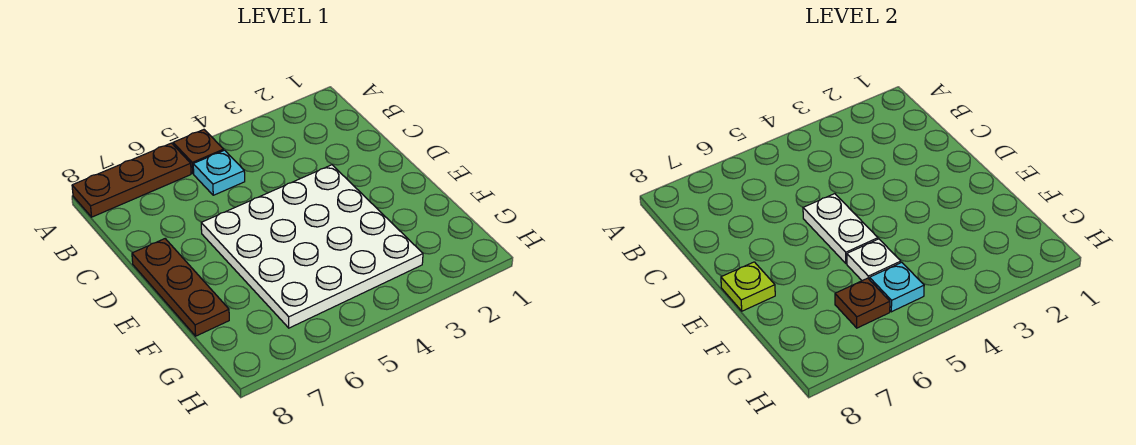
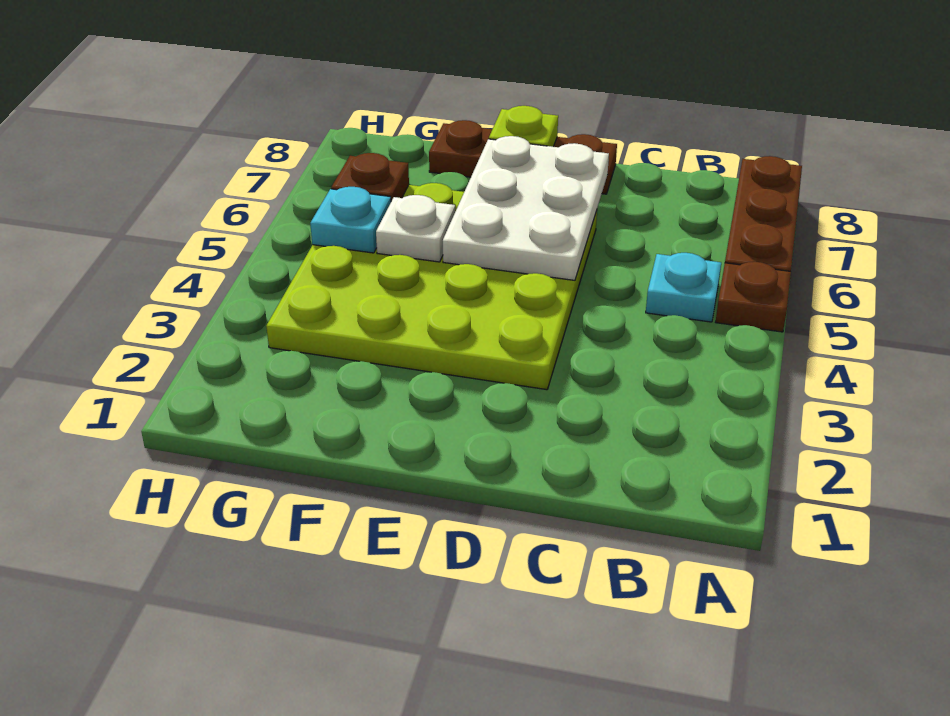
white plate D3:G6 level 1 -> lime plate D3:G6 level 1
white plate D5:E5 level 2 -> white plate D5:E7 level 2

